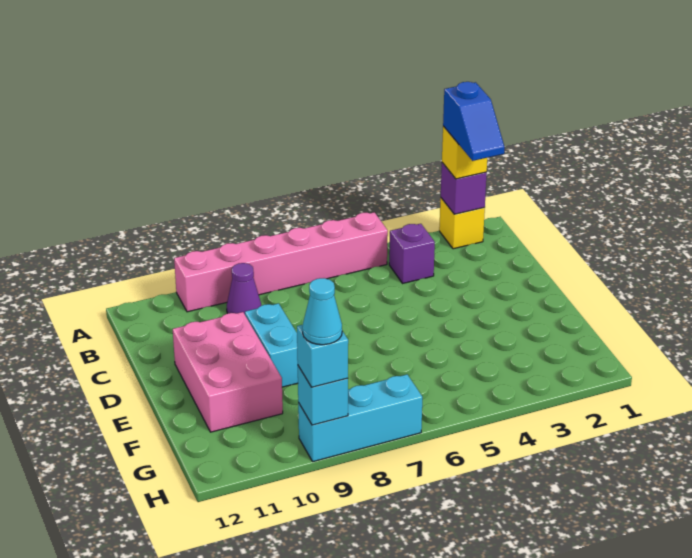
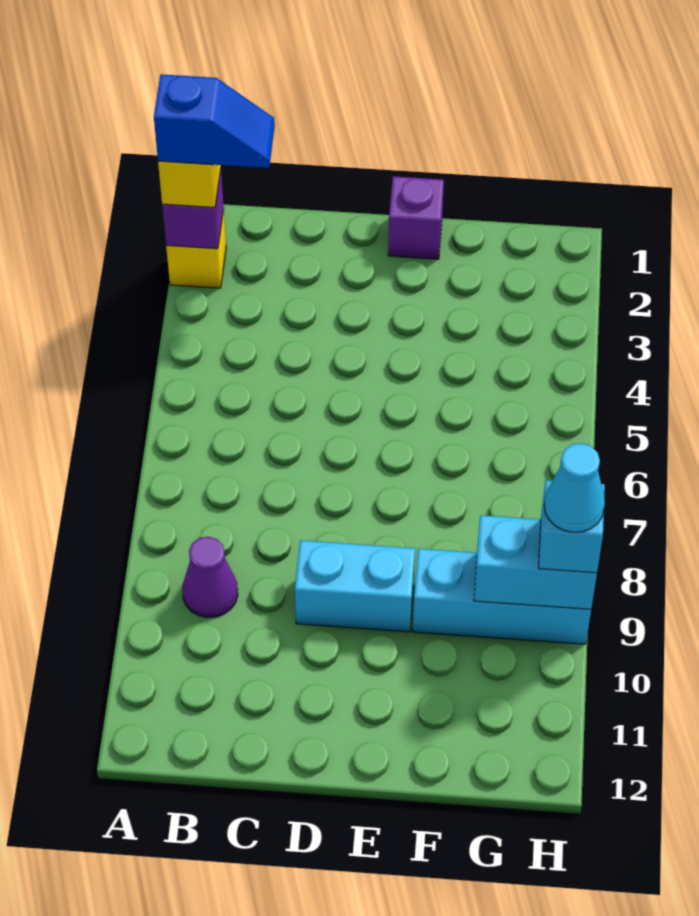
pink brick A5:A10 level 1 -> none
purple brick B4 level 1 -> purple brick E1 level 1
pink brick D10:F11 level 1 -> none
cyan brick H7:H9 level 1 -> cyan brick F9:H9 level 1
cyan brick H9 level 2 -> cyan brick G9:H9 level 2

